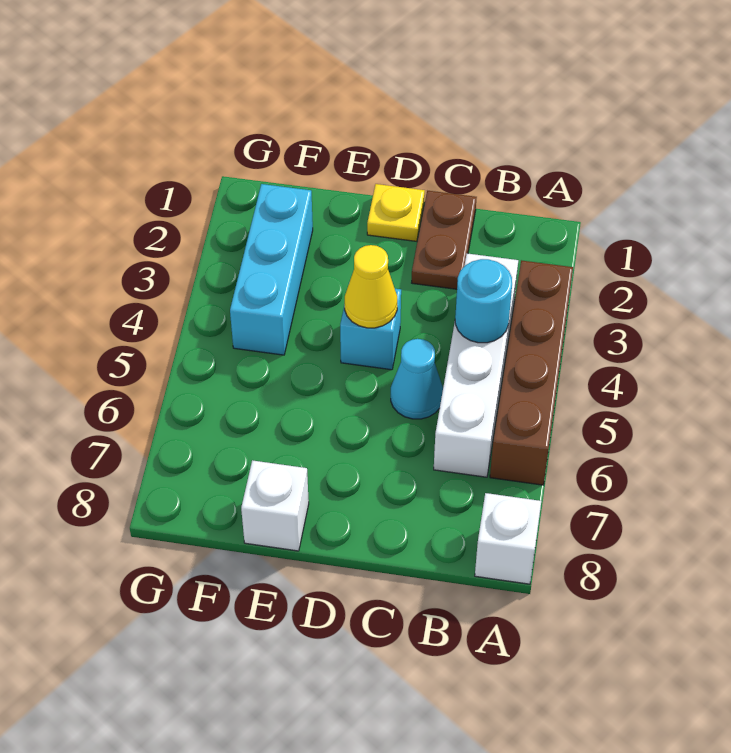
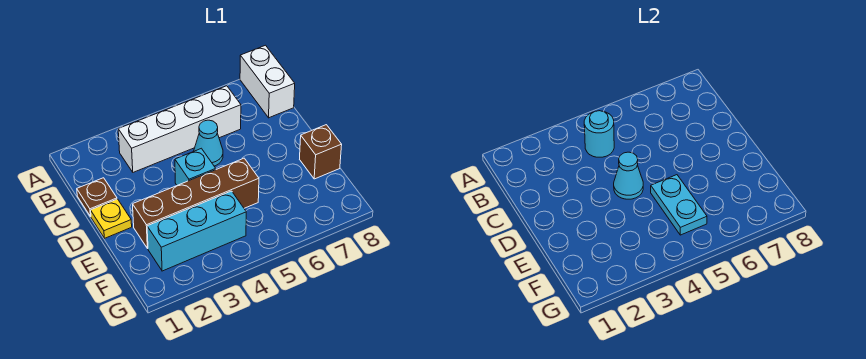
brown brick A3:A6 level 1 -> brown brick E2:E5 level 1
white brick A8 level 1 -> white brick A8:B8 level 1
brown plate C1:C2 level 1 -> brown plate C1 level 1
yellow cone D4 level 2 -> cyan cone D4 level 2
none -> cyan plate E5:F5 level 2
white brick E8 level 1 -> brown brick E8 level 1

